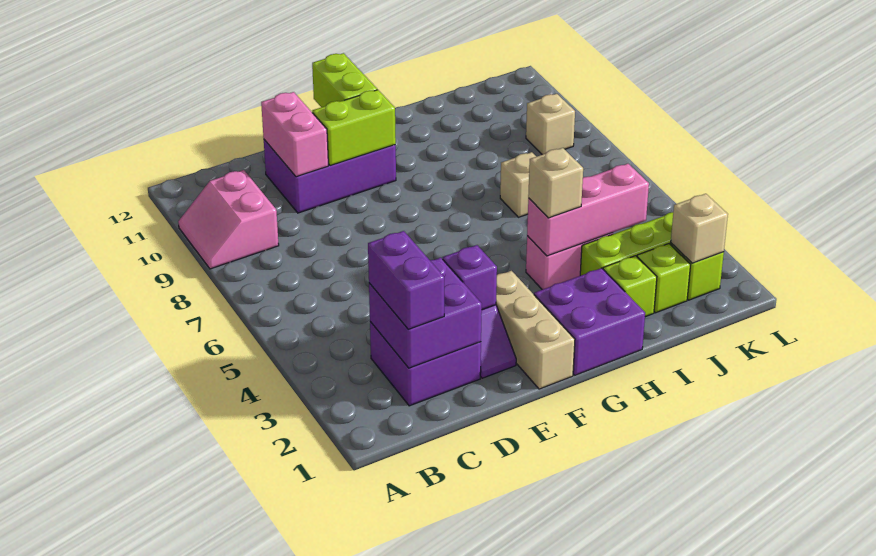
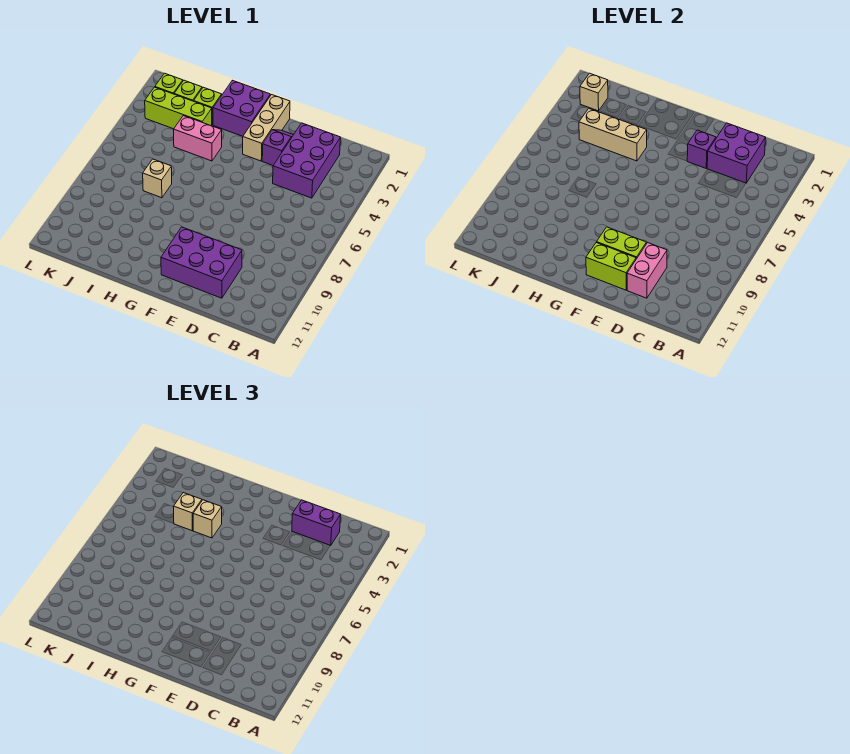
pink slope A9:B10 level 1 top B -> none
purple brick C2:D3 level 1 -> purple brick C2:D4 level 1
purple brick C2:C3 level 3 -> purple brick C2:D2 level 3
lime brick F11:F12 level 2 -> lime brick E11:F11 level 2
pink brick H4:J4 level 2 -> tan brick H4:J4 level 2
tan brick K9 level 1 -> tan brick I4 level 3

